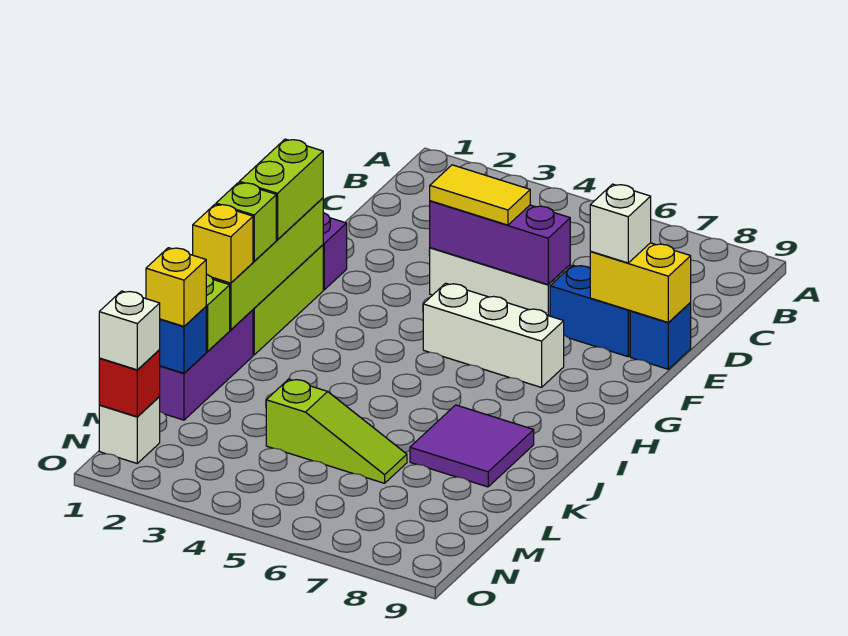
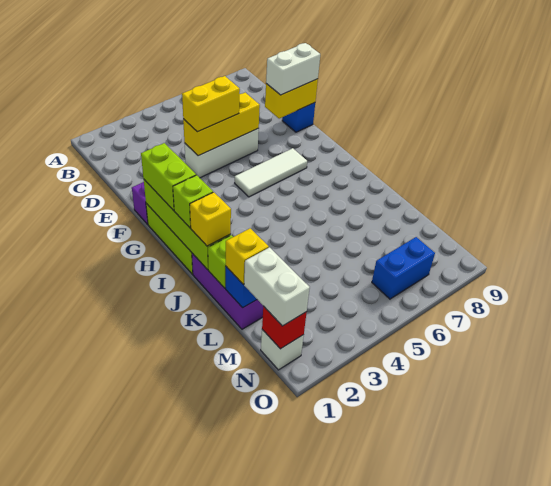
purple brick E4:E6 level 2 -> yellow brick E4:E6 level 2
yellow tile E4:E5 level 3 -> yellow brick E4:E5 level 3
blue brick E7:E8 level 1 -> blue brick N6:N7 level 1
white brick E8 level 3 -> white brick E8:E9 level 3
white brick G5:G7 level 1 -> white tile G5:G7 level 1
purple tile J7:K8 level 1 -> none
lime slope L4:L6 level 1 top 4 -> none
white brick N1 level 3 -> white brick M1:N1 level 3

